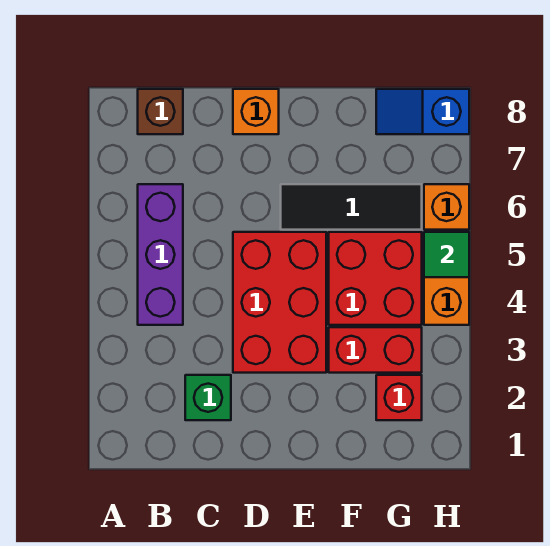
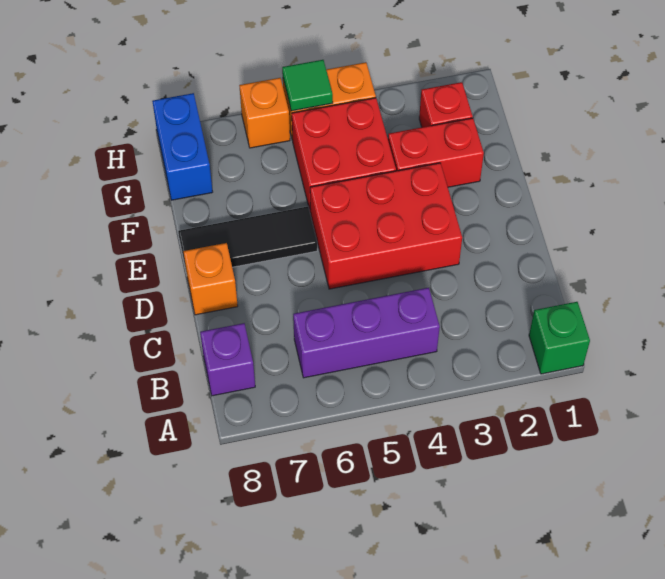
brown brick B8 level 1 -> purple brick B8 level 1
green brick C2 level 1 -> green brick A1 level 1
black tile E6:G6 level 1 -> black tile E6:E8 level 1
red brick F3:G3 level 1 -> red brick F2:F3 level 1
blue slope G8:H8 level 1 top H -> blue brick G8:H8 level 1

